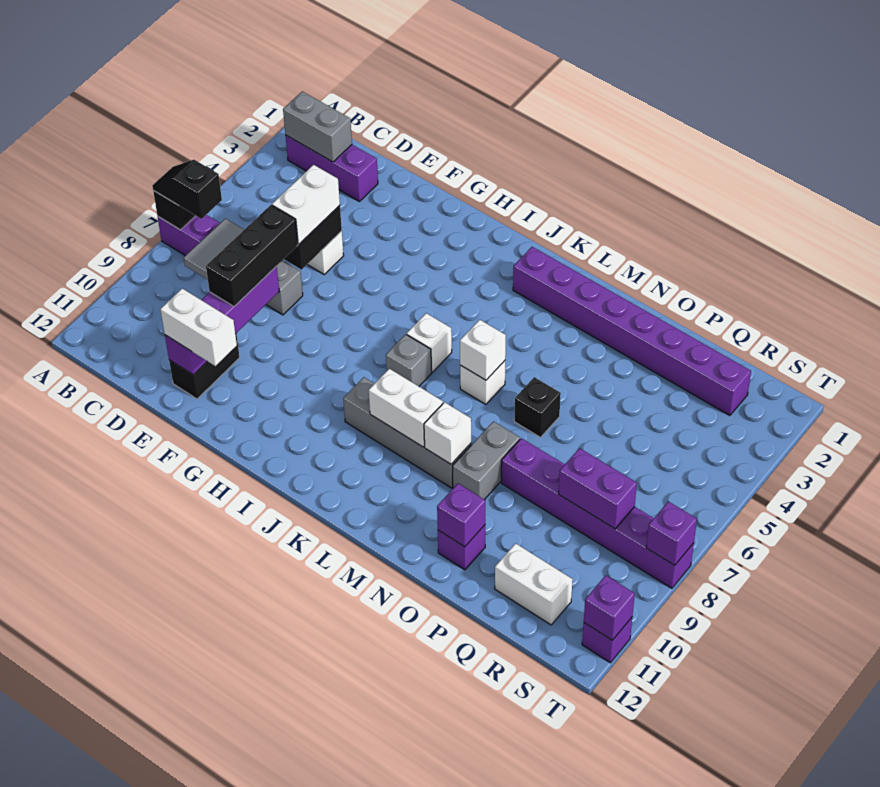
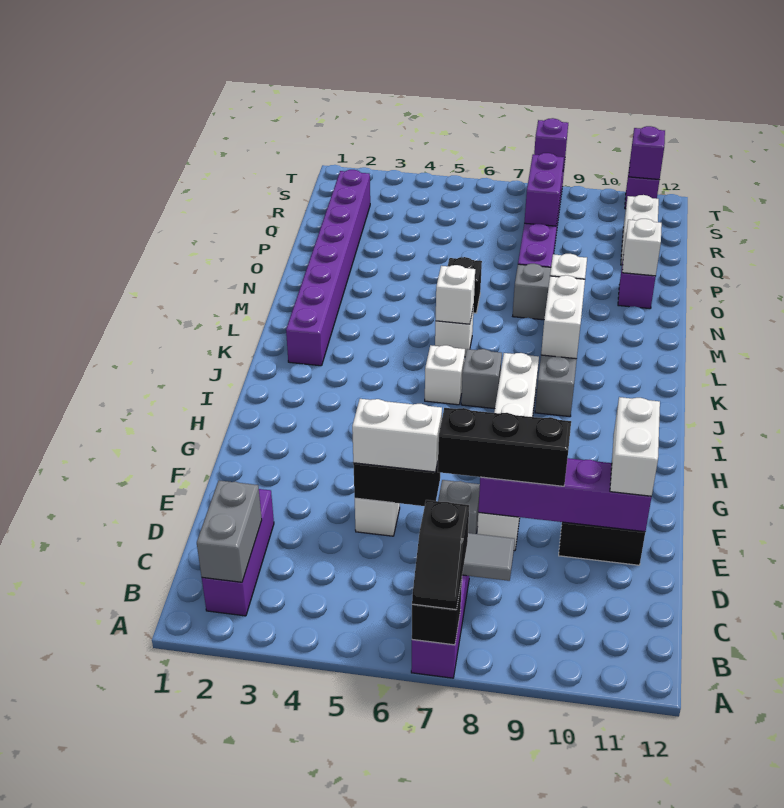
none -> white brick E8:J8 level 1
purple brick O11 level 2 -> white brick O11 level 2

